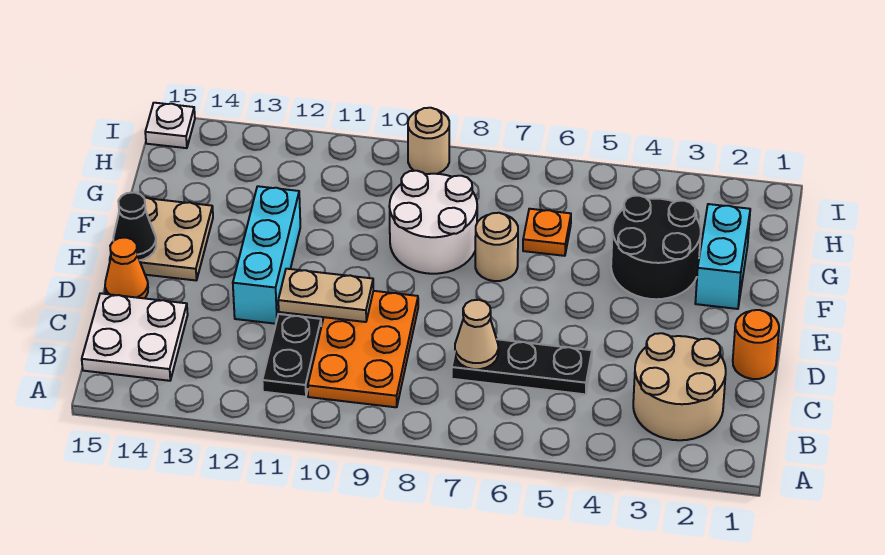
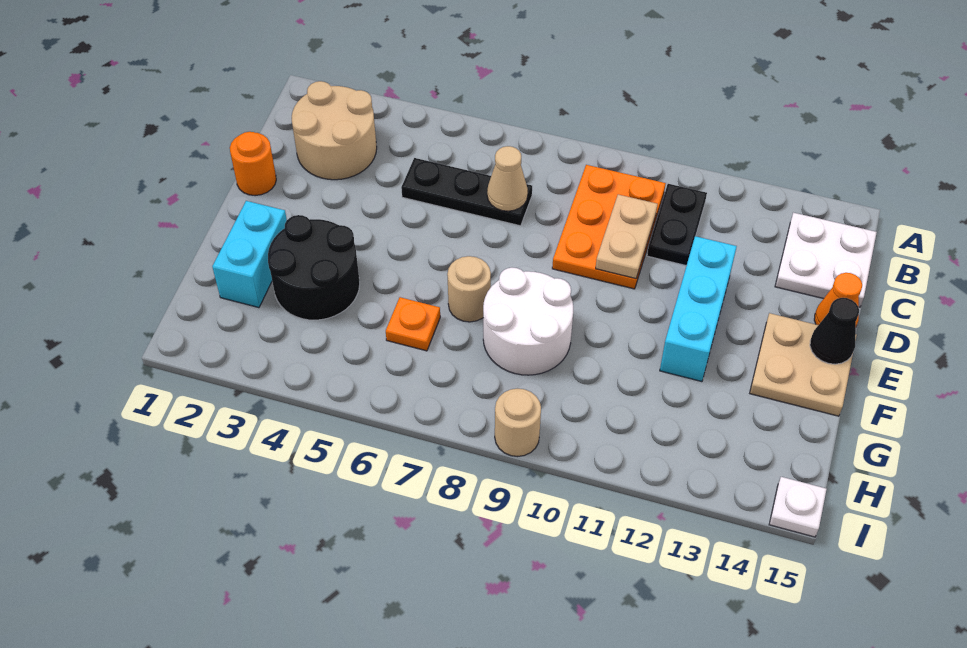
tan plate D10:D11 level 2 -> tan plate C10:D10 level 2

